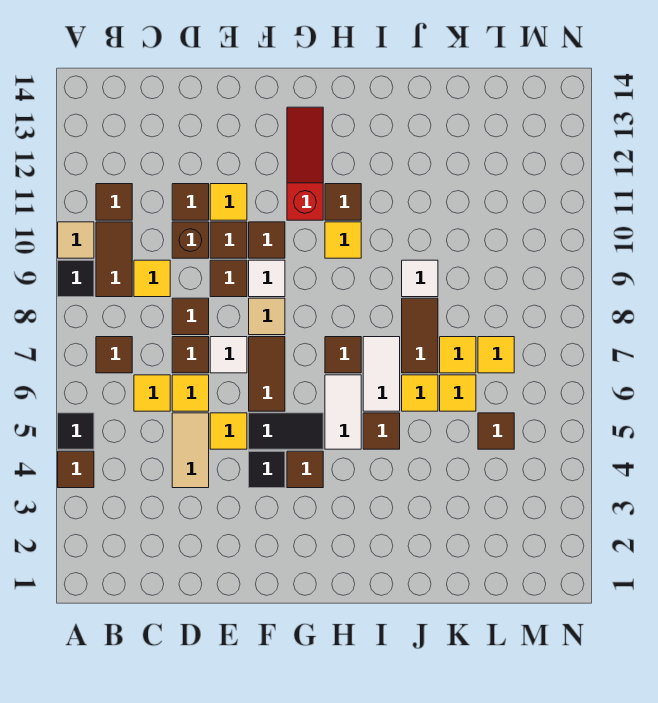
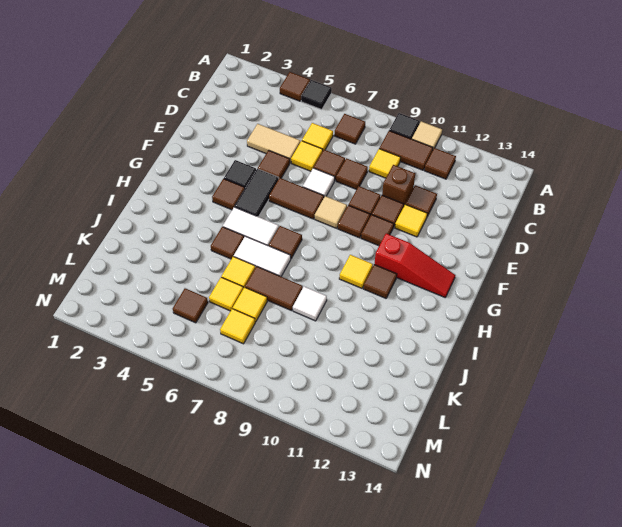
yellow tile E5 level 1 -> brown tile E5 level 1
white tile F9 level 1 -> brown tile F9 level 1

